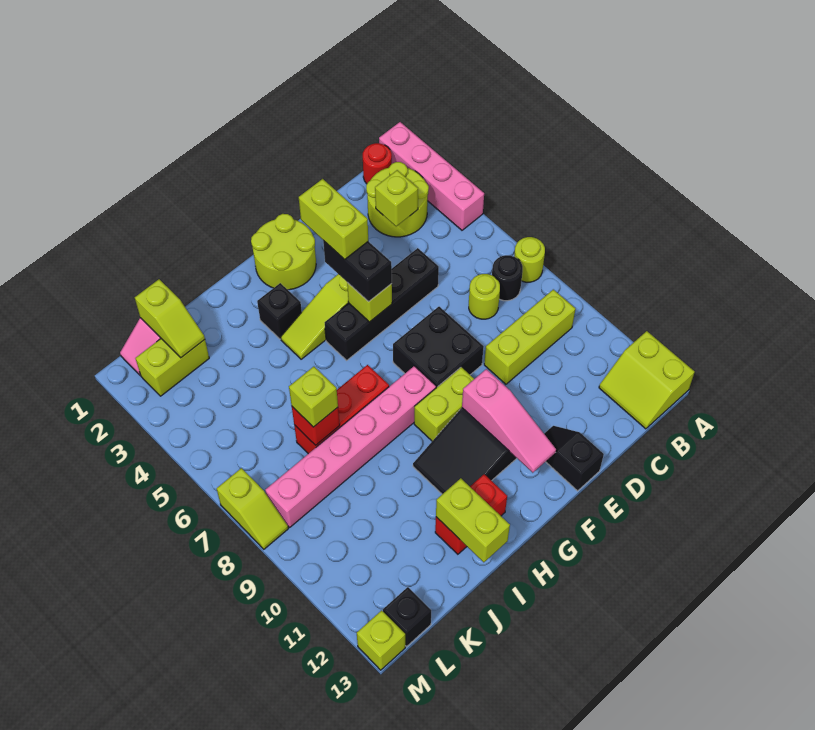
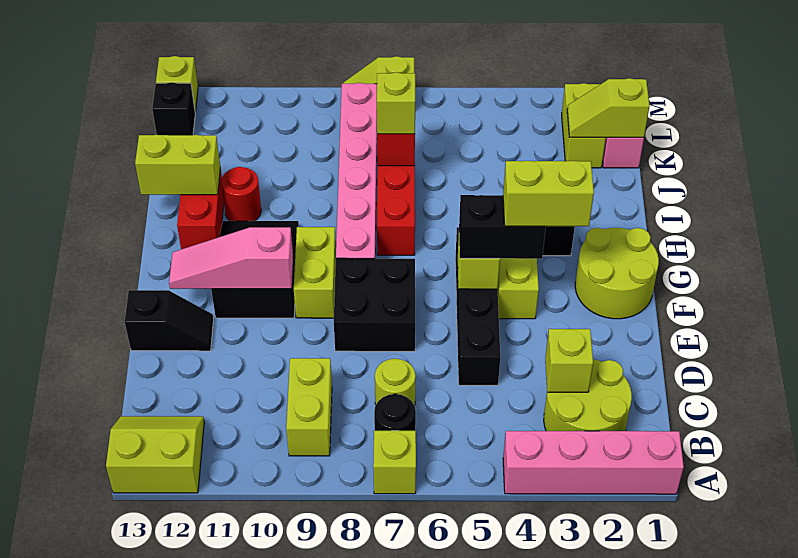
lime round brick A7 level 1 -> lime brick A7 level 1
red round brick B1 level 1 -> red round brick I11 level 1
lime brick B9:D9 level 1 -> lime brick B9:C9 level 1

